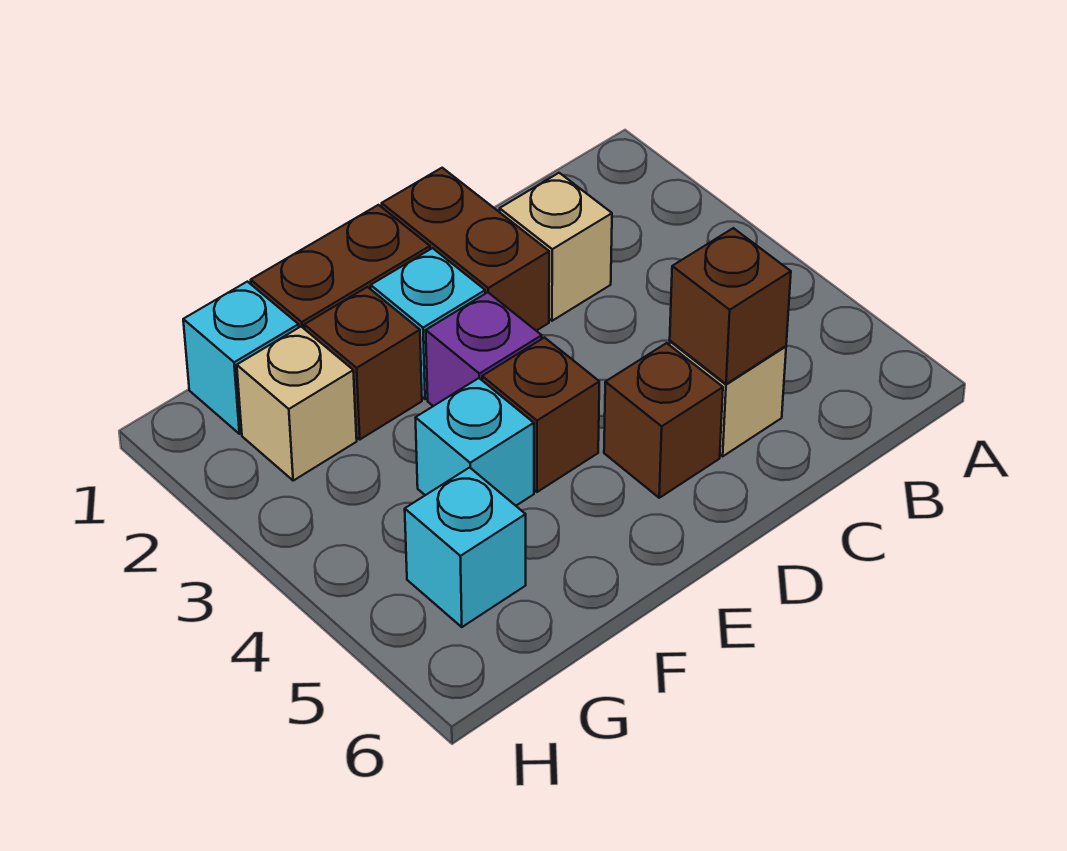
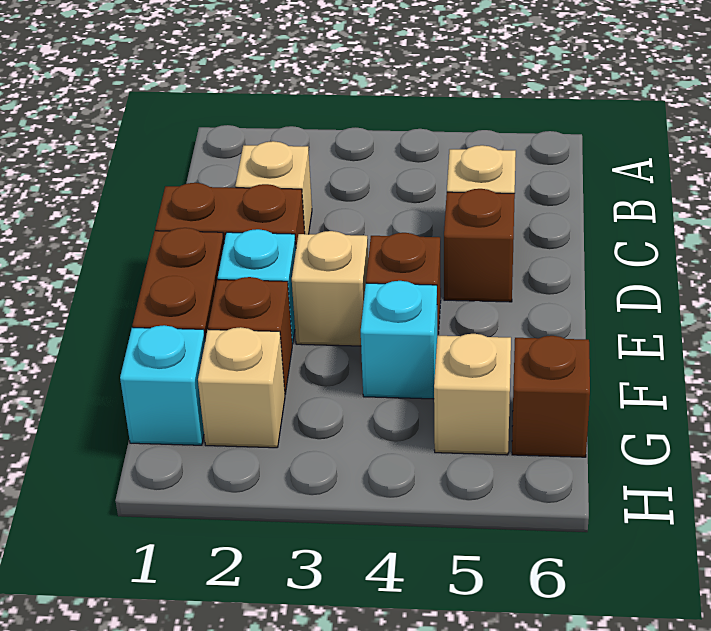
brown brick C5 level 2 -> brown brick G6 level 1
purple brick E3 level 1 -> tan brick E3 level 1
cyan brick G5 level 1 -> tan brick G5 level 1

